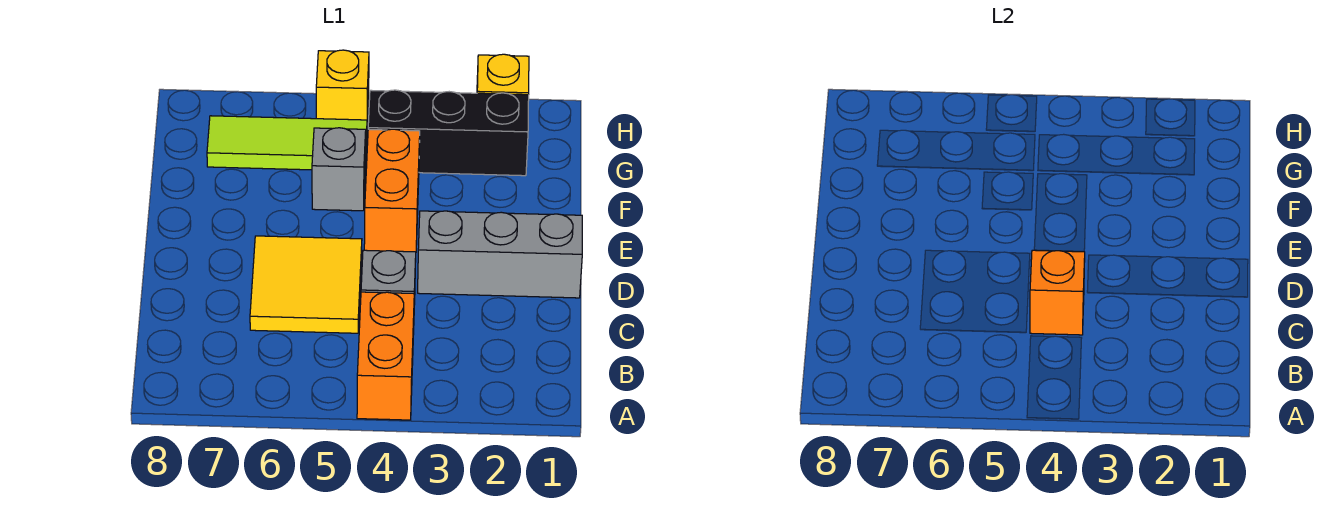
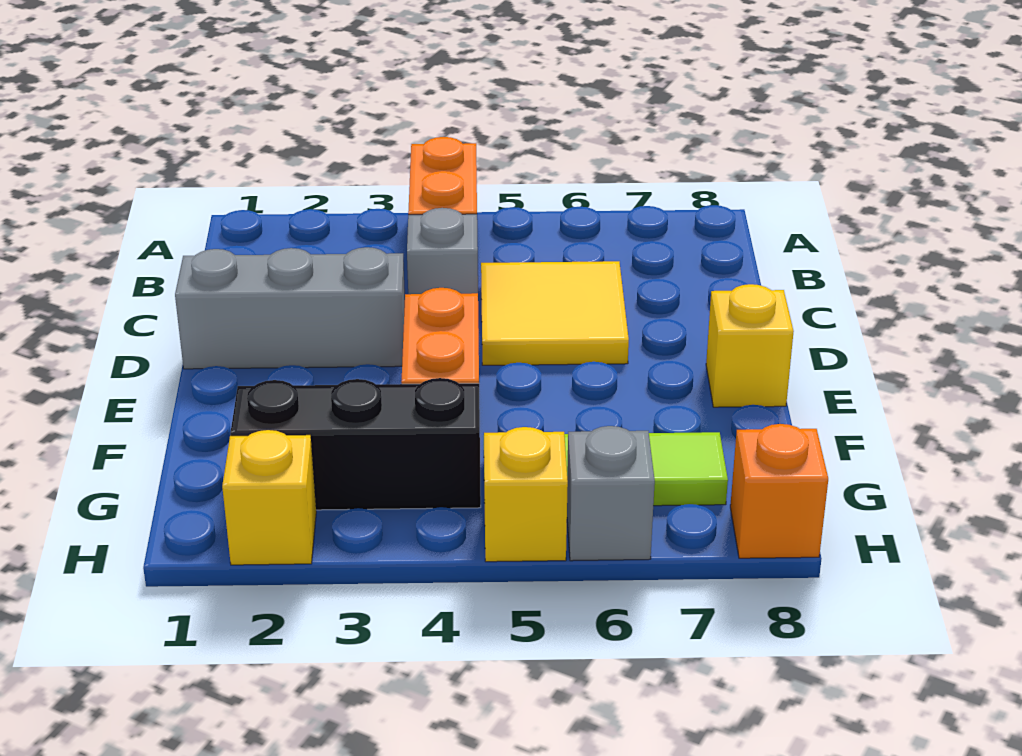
orange brick C4 level 2 -> orange brick H8 level 1
none -> yellow brick E8 level 1
grey brick F5 level 1 -> grey brick H6 level 1

